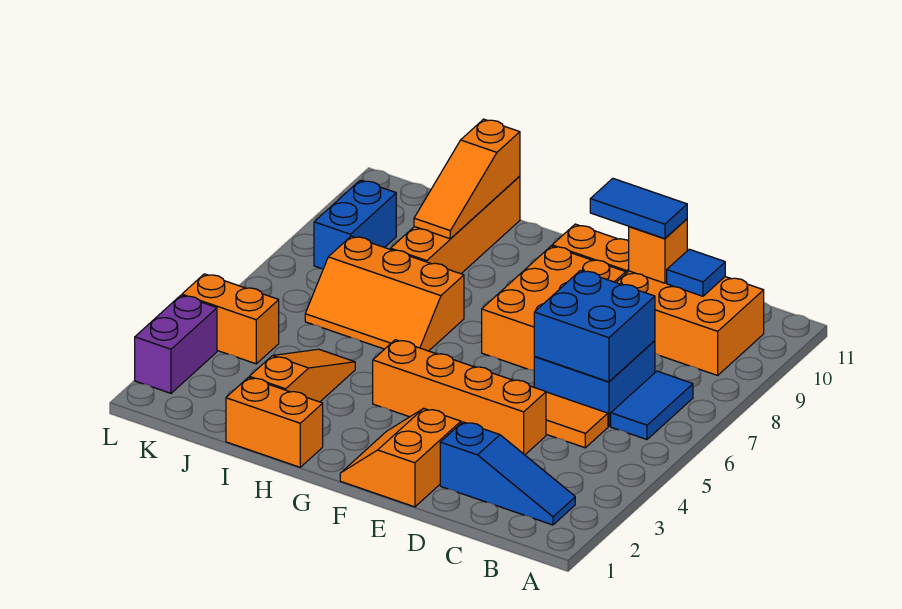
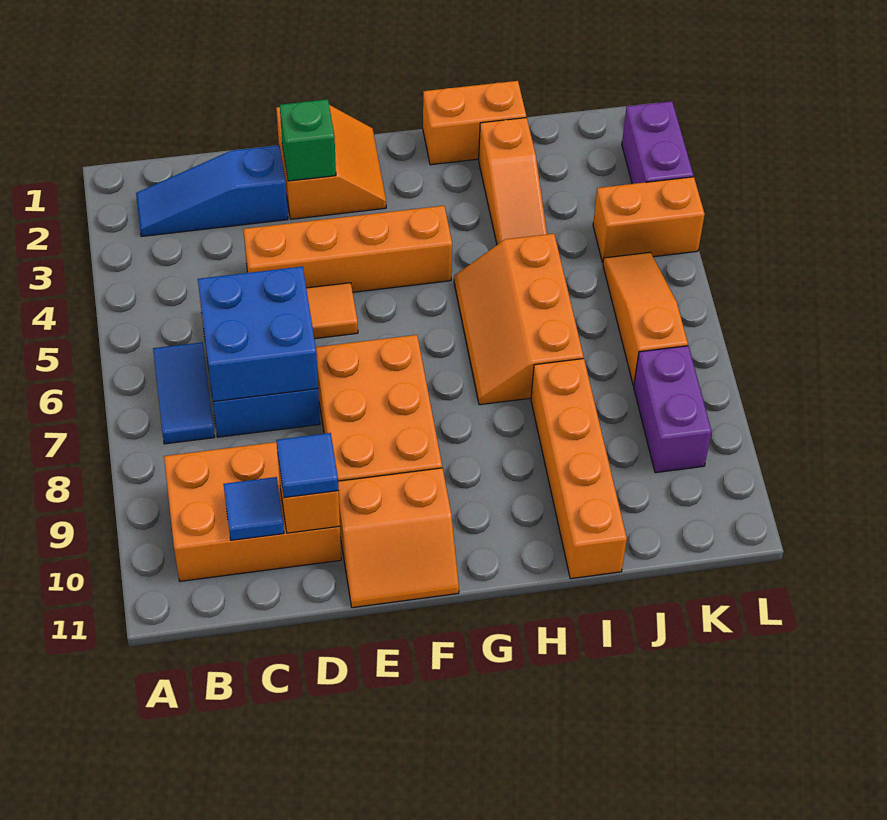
blue tile D10:E10 level 3 -> blue tile D10 level 3
none -> green brick E2 level 2
orange slope H6:J7 level 1 top 7 -> orange slope H5:I7 level 1 top I
orange slope I9:I11 level 2 top 11 -> orange slope K5:K7 level 1 top 7
blue brick K8:K9 level 1 -> purple brick K8:K9 level 1

